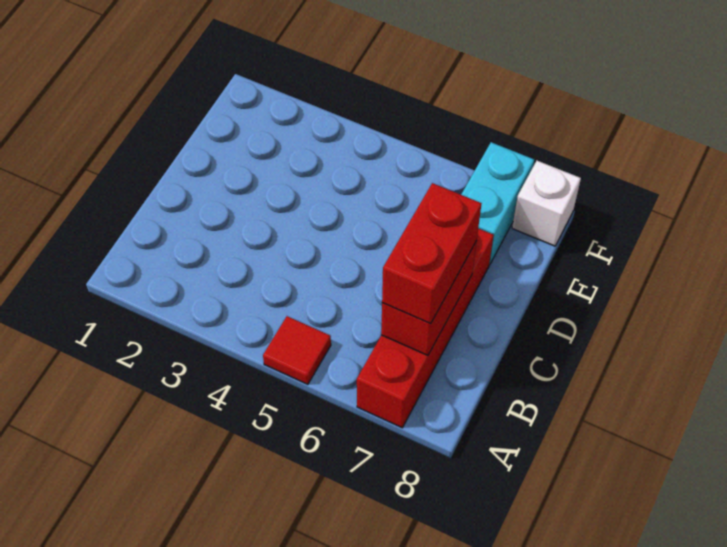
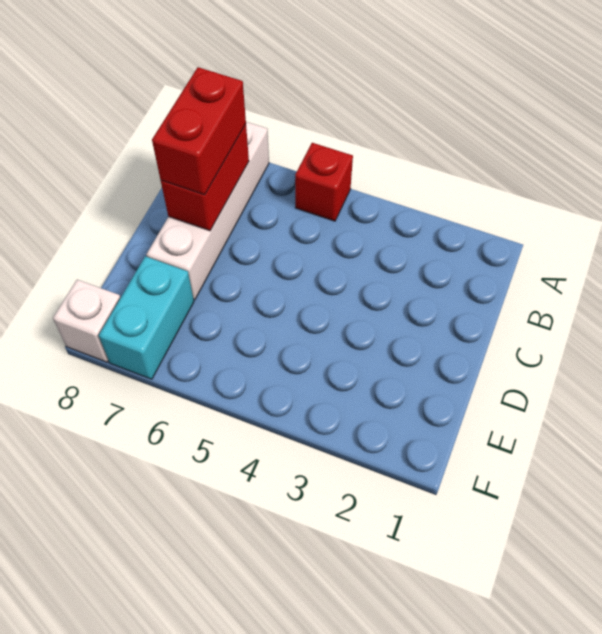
red tile A5 level 1 -> red brick A5 level 1
red brick A7:D7 level 1 -> white brick A7:D7 level 1

